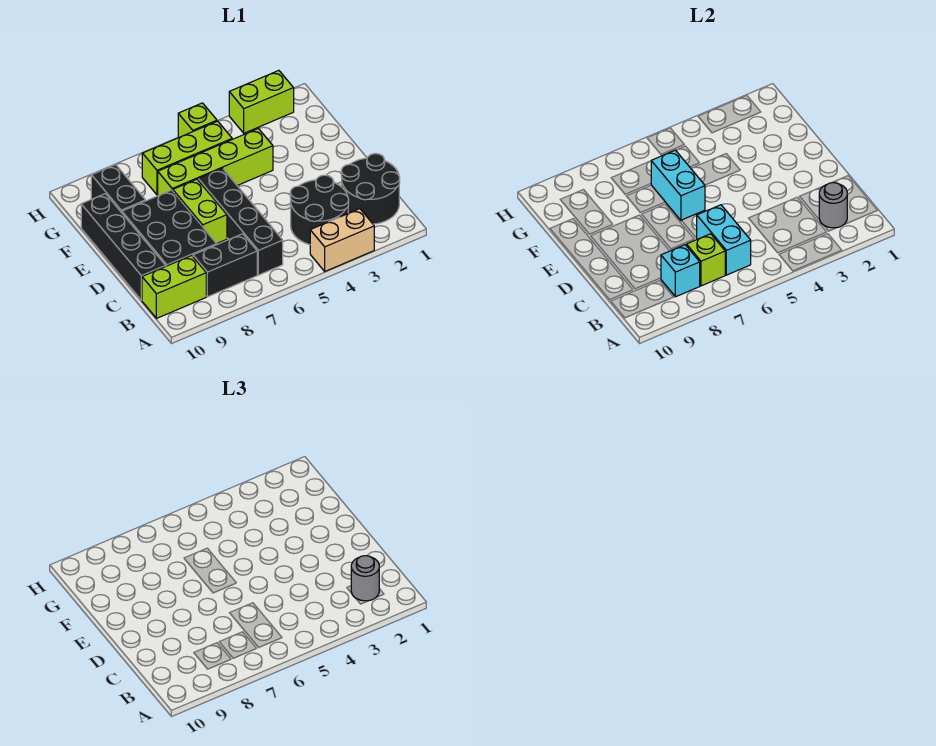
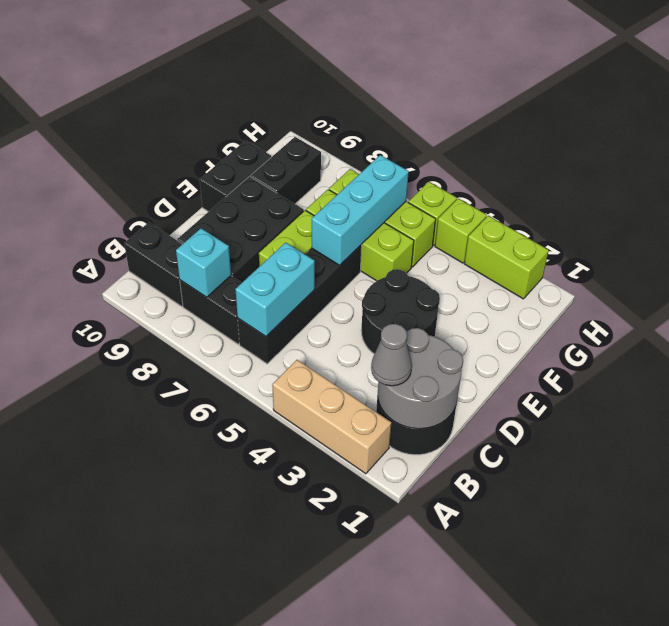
tan brick A3:A4 level 1 -> tan brick A2:A4 level 1
grey round brick B2 level 2 -> grey round brick B1:C2 level 2
grey round brick B2 level 3 -> grey cone B2 level 3
black round brick B3:C4 level 1 -> black round brick D3:E4 level 1
lime brick B7 level 2 -> lime brick H4 level 1
lime brick B9:B10 level 1 -> black brick B9:B10 level 1
black brick C10:F10 level 1 -> black brick E10:F10 level 1
cyan brick E6:F6 level 2 -> cyan brick E6:G6 level 2
lime brick F4:F7 level 1 -> lime brick F5:F7 level 1

